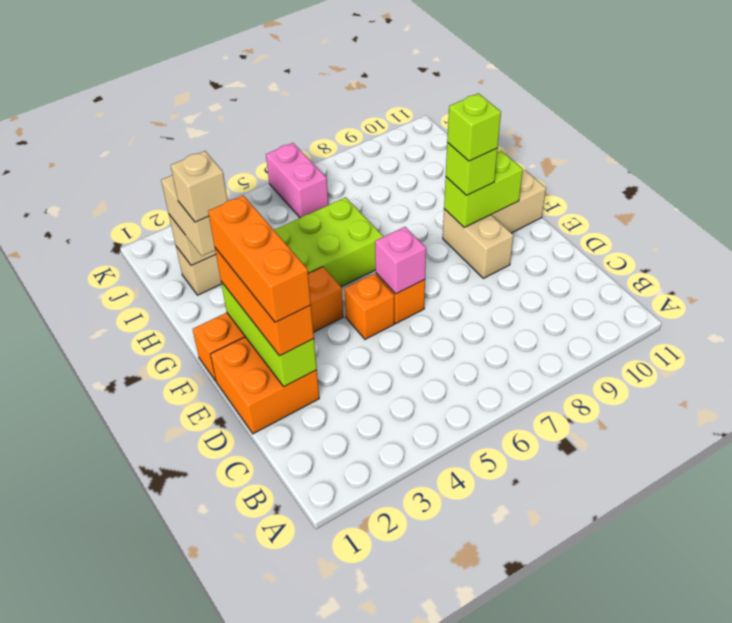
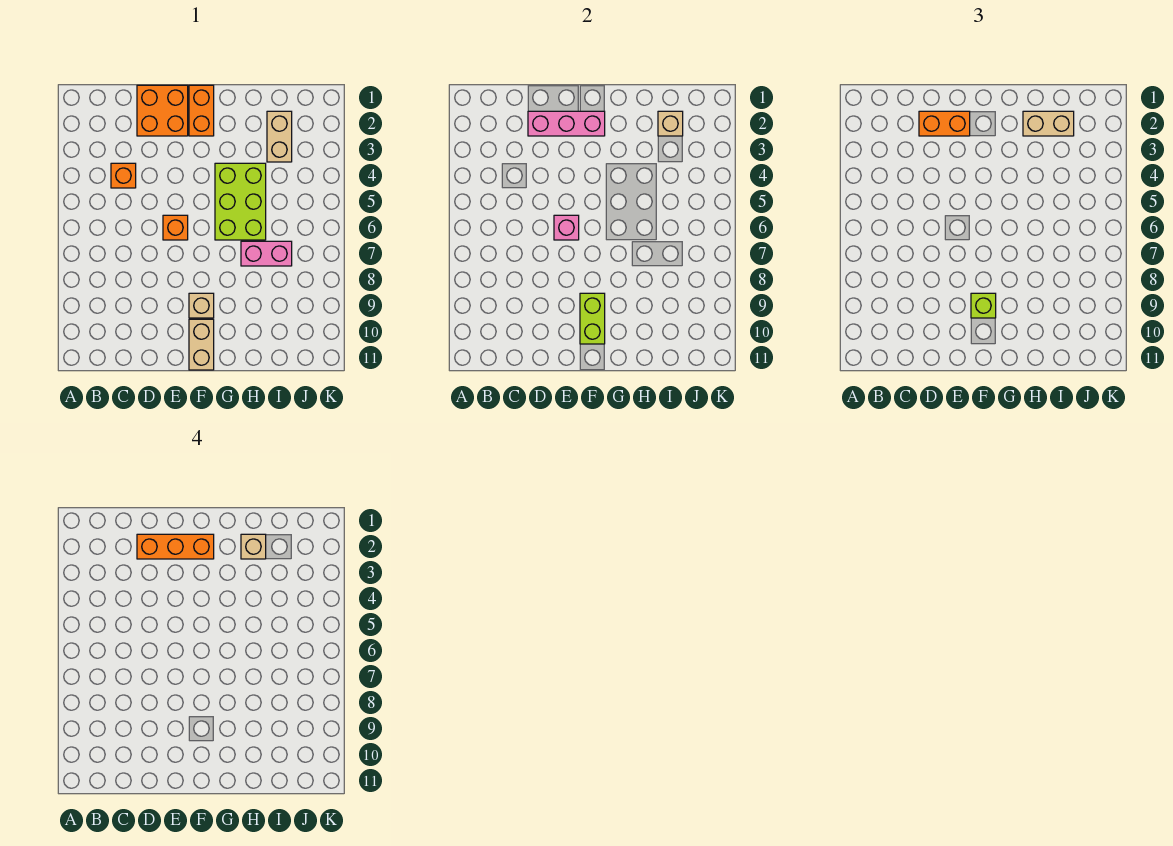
lime brick D2:F2 level 2 -> pink brick D2:F2 level 2
orange brick D2:F2 level 3 -> orange brick D2:E2 level 3
orange brick E5 level 1 -> orange brick C4 level 1
tan brick E9:F9 level 1 -> tan brick F9 level 1
orange brick F1:F4 level 1 -> orange brick F1:F2 level 1
lime brick F9 level 4 -> none
pink brick J6:K6 level 1 -> pink brick H7:I7 level 1

